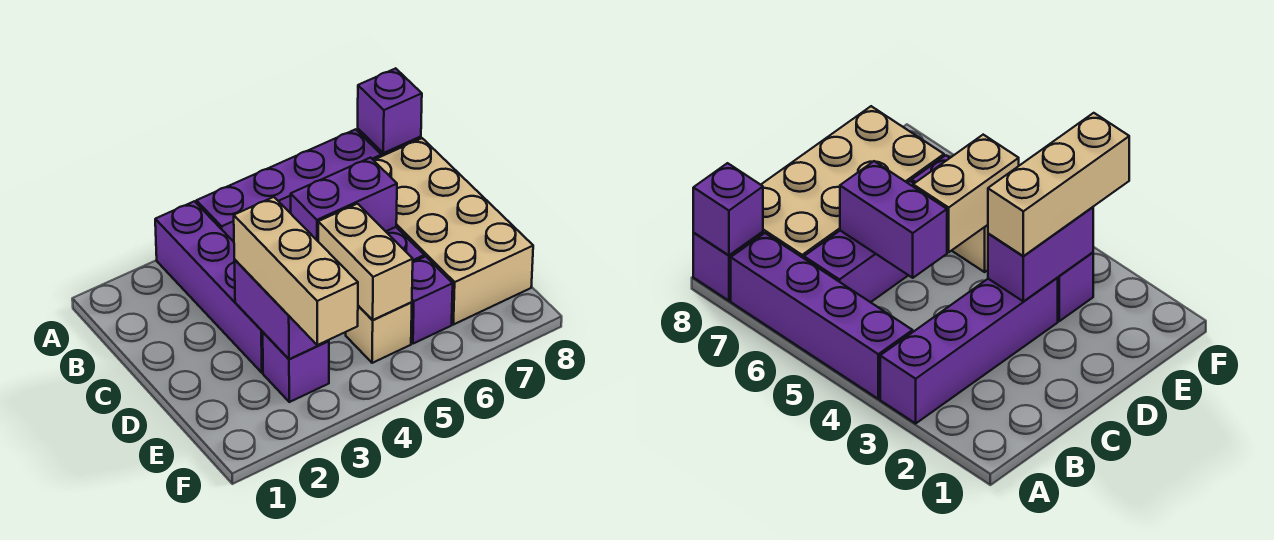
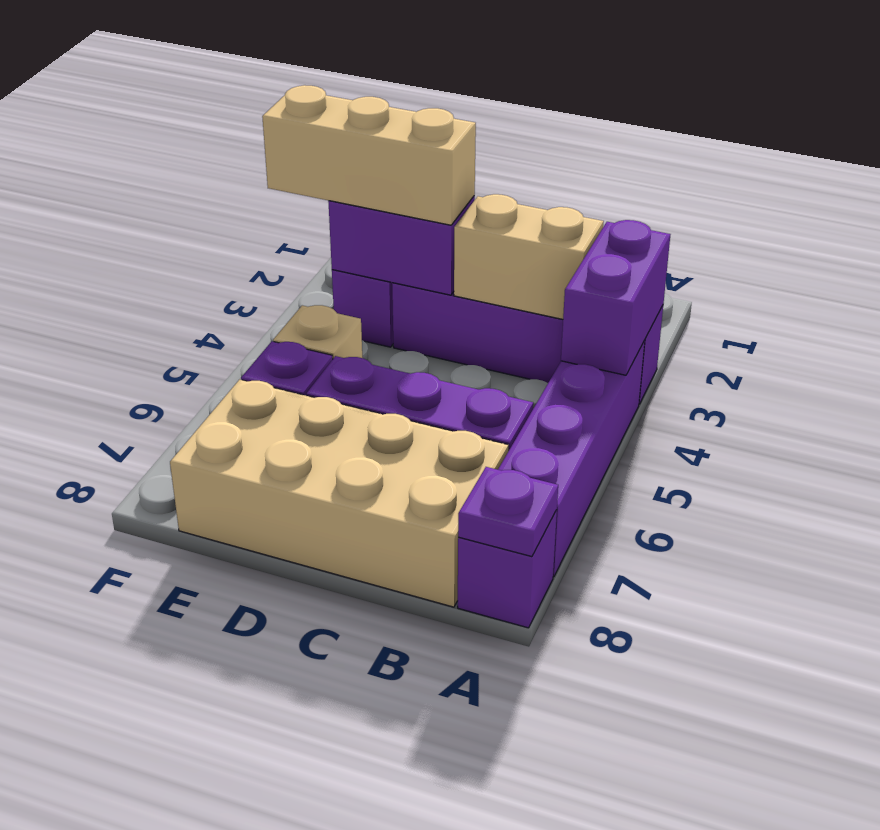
purple brick A8 level 2 -> purple plate A8 level 2
purple brick C5:C6 level 2 -> purple brick A3:A4 level 2
tan brick D5:E5 level 2 -> tan brick B3:C3 level 2

